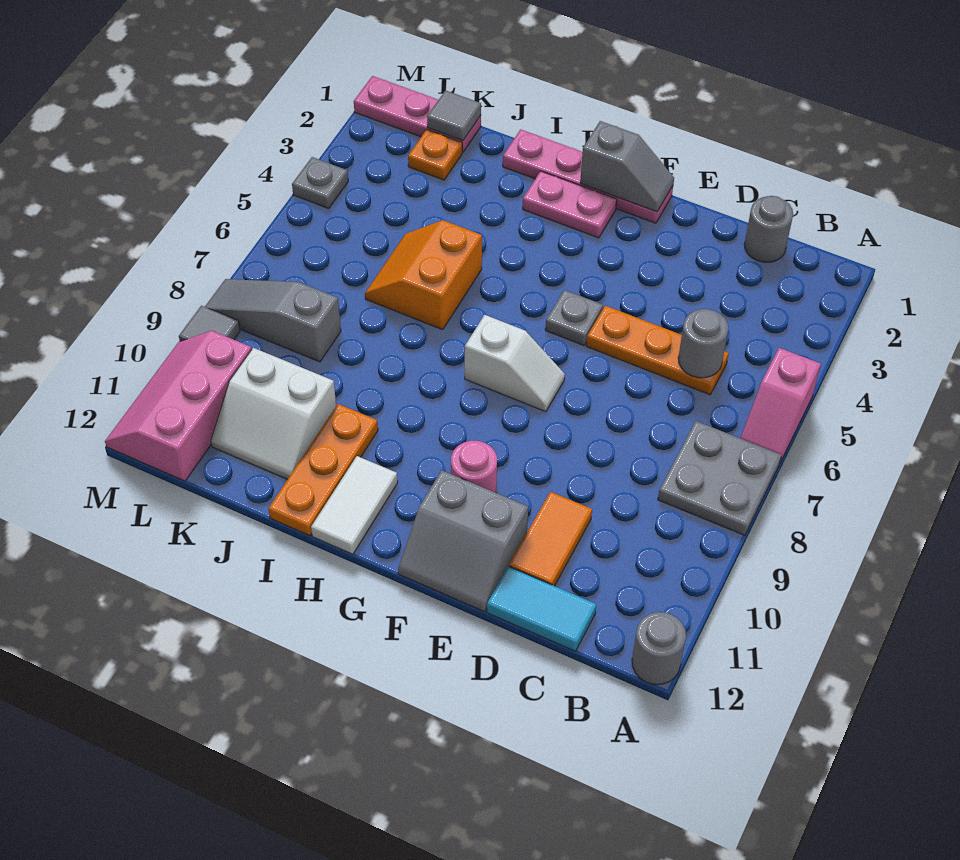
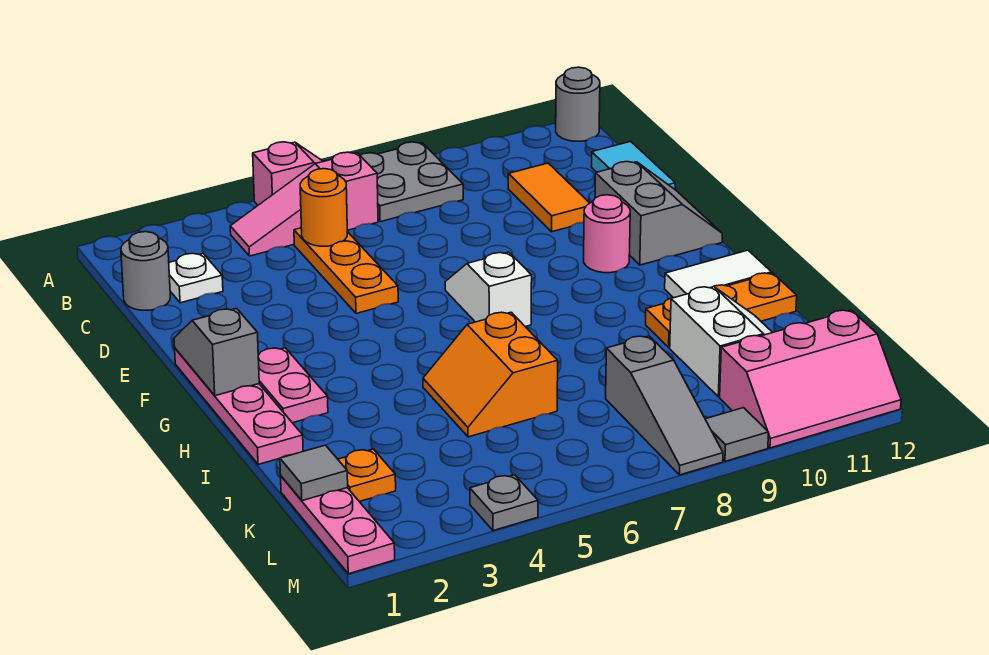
none -> pink slope B4:B6 level 1 top 6
none -> white plate C2 level 1
grey round brick C5 level 2 -> orange round brick C5 level 2
orange tile D10:D11 level 1 -> orange tile C10:D10 level 1
grey plate F5 level 1 -> none
orange slope I5:J6 level 1 top I -> orange slope I5:J6 level 1 top 6

